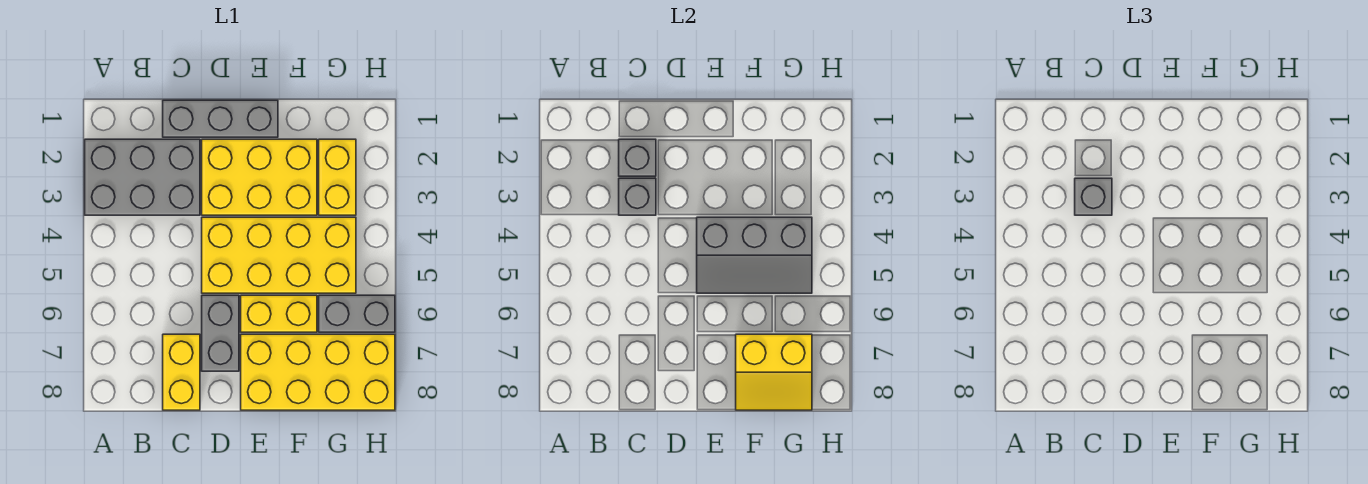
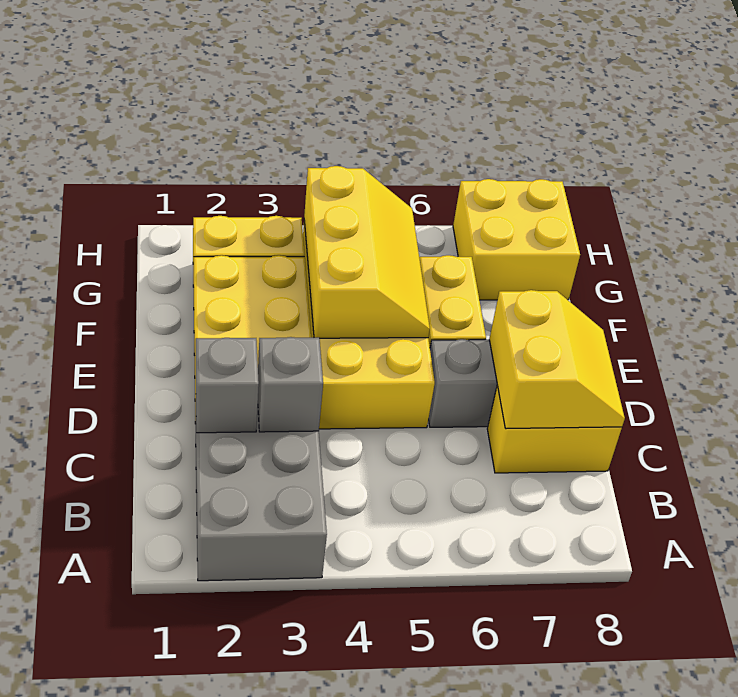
grey brick C1:E1 level 1 -> none
grey brick C3 level 3 -> none
grey slope E4:G5 level 2 top 4 -> yellow slope E4:G5 level 2 top 4
yellow brick E7:H8 level 1 -> yellow brick G7:H8 level 1
yellow slope F7:G8 level 2 top 7 -> yellow slope C7:D8 level 2 top 7
grey brick G6:H6 level 1 -> none

